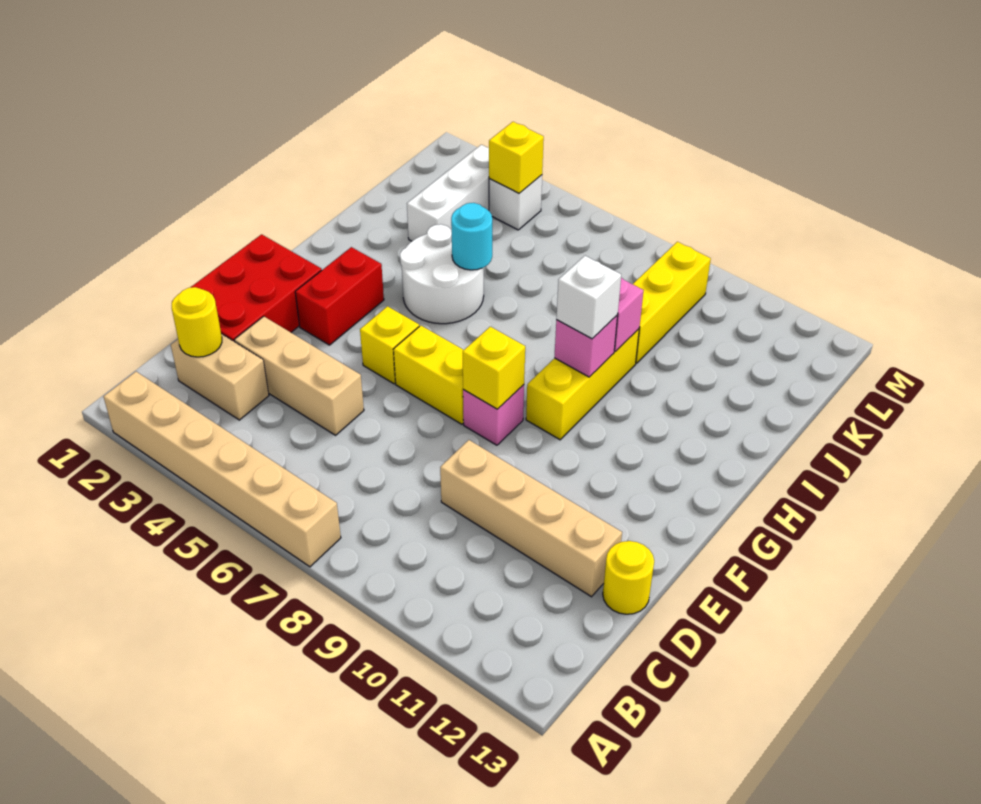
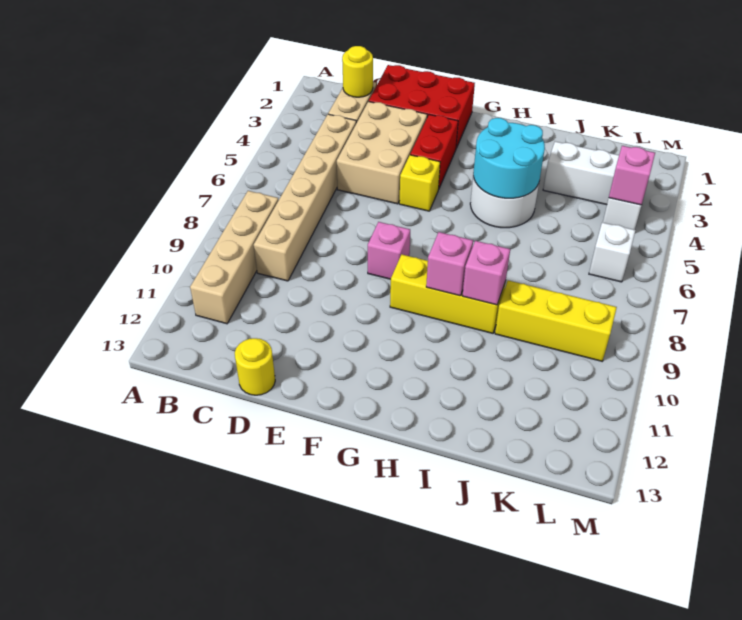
tan brick A2:A7 level 1 -> tan brick C4:C9 level 1
tan brick D3:D5 level 1 -> tan brick D3:E5 level 1
tan brick D9:D12 level 1 -> tan brick B8:B11 level 1
red brick F3:G3 level 1 -> red brick F3:F4 level 1
yellow brick F6:F7 level 1 -> none
yellow brick F8 level 2 -> none
white brick H9 level 3 -> white brick L6 level 1
cyan round brick I5 level 2 -> cyan round brick H4:I5 level 2
yellow brick L4 level 2 -> pink brick L4 level 2

